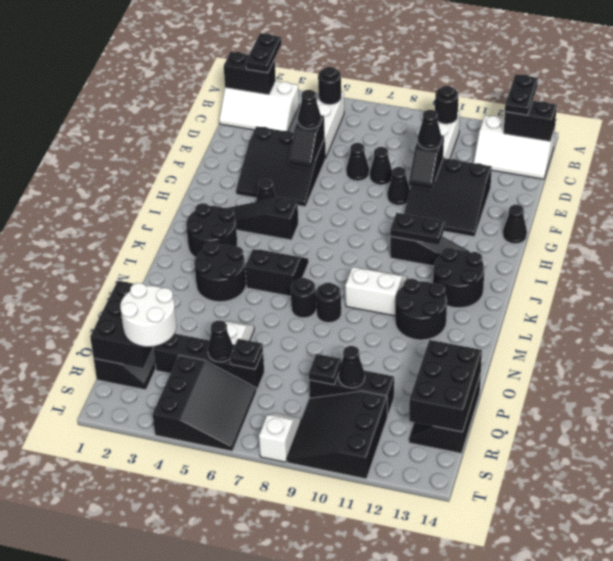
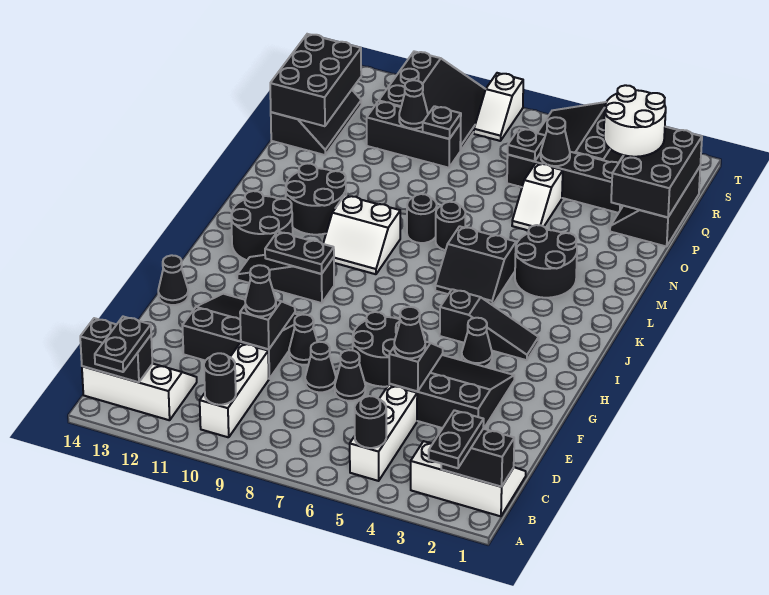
black round brick J2:K3 level 1 -> black round brick F6:G7 level 1

